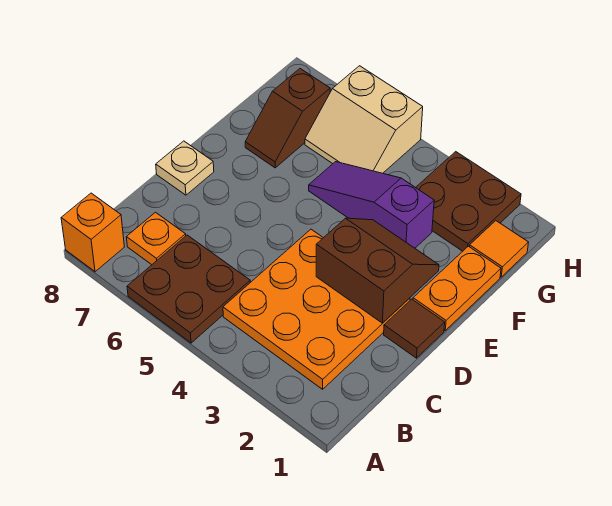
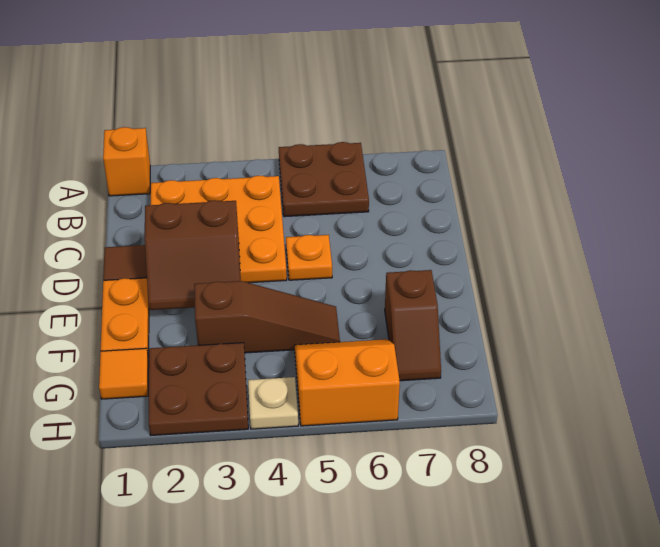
orange brick A8 level 1 -> orange brick A1 level 1
orange plate B7 level 1 -> orange plate D5 level 1
tan plate D8 level 1 -> tan plate H4 level 1
purple slope F3:F5 level 1 top 3 -> brown slope F3:F5 level 1 top 3
brown slope F7:G7 level 1 top G -> brown slope F7:G7 level 1 top F
tan slope G5:H6 level 1 top H -> orange slope G5:H6 level 1 top H

